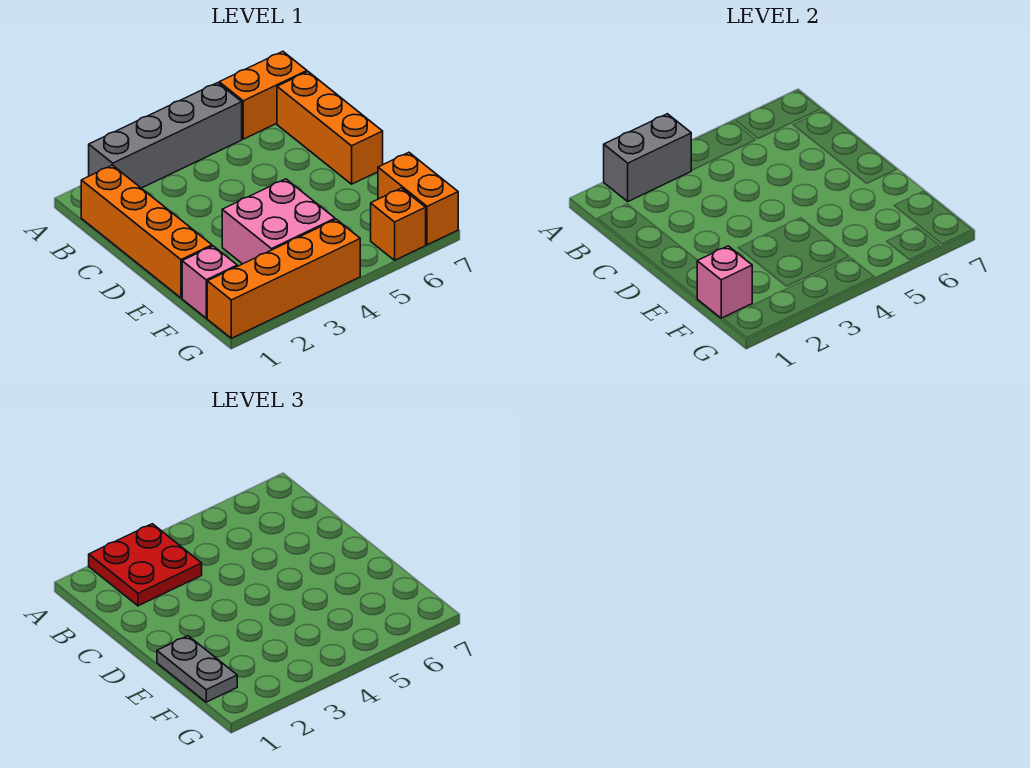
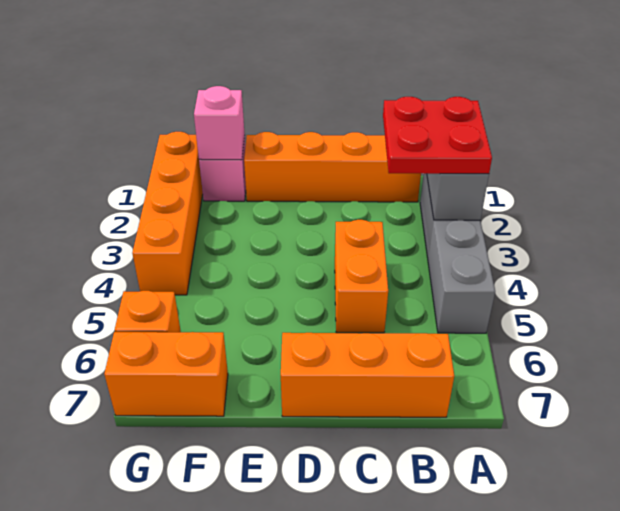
orange brick A6:A7 level 1 -> orange brick C4:C5 level 1
grey plate E1:F1 level 3 -> none
pink brick E3:F4 level 1 -> none

